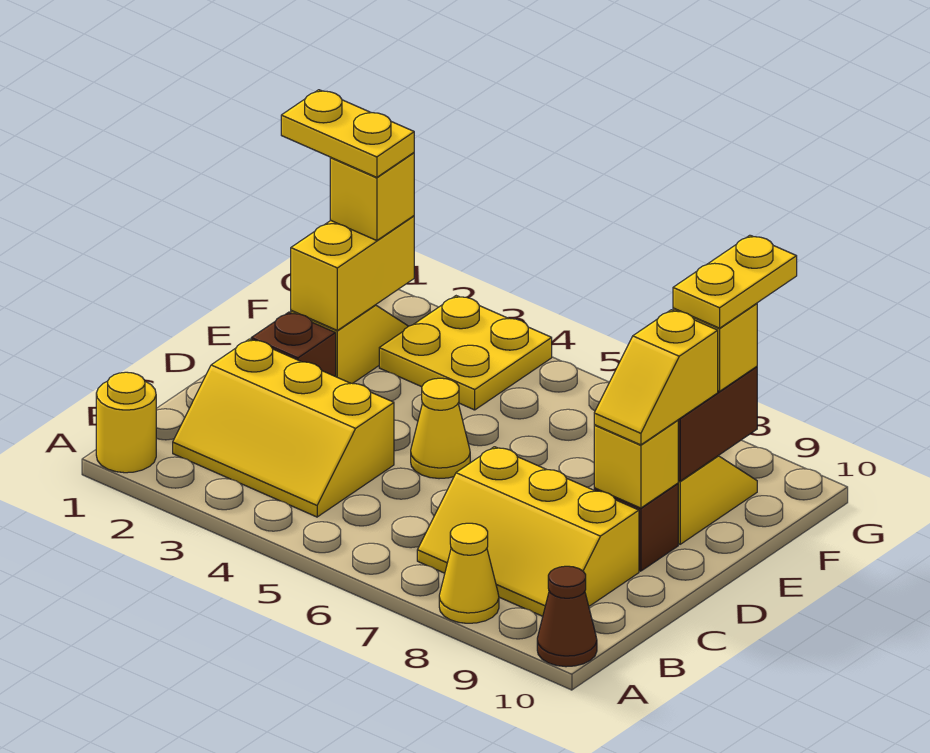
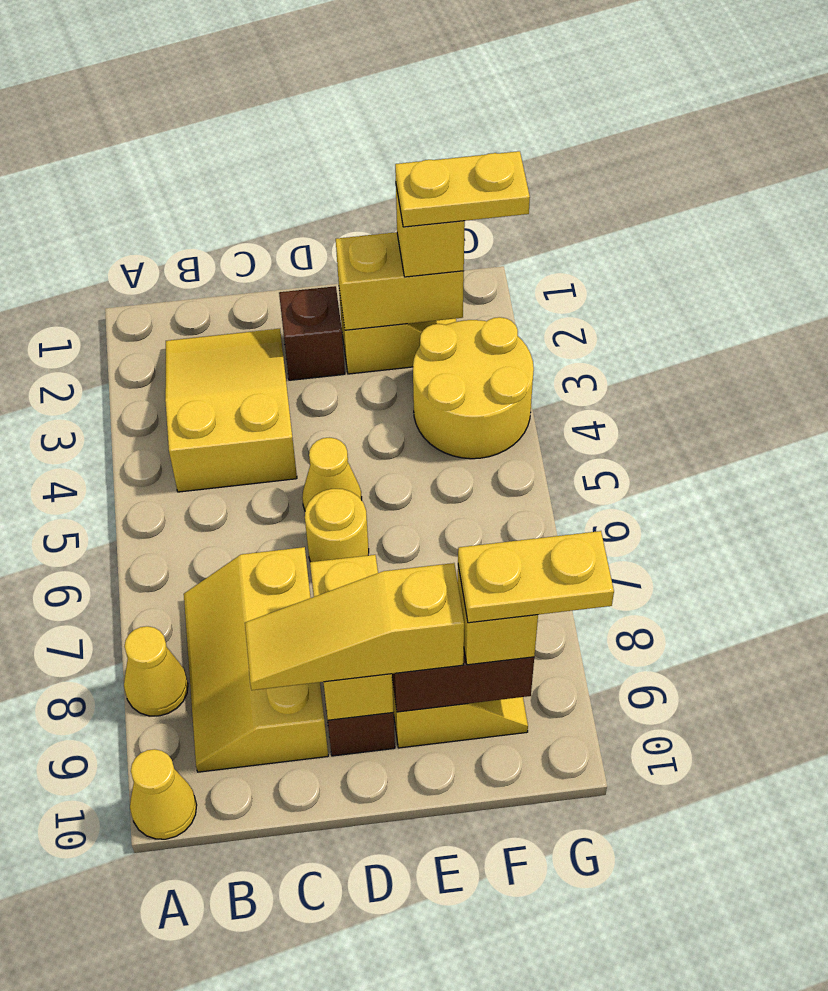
yellow round brick A1 level 1 -> yellow round brick D6 level 1
brown cone A10 level 1 -> yellow cone A10 level 1
yellow slope B2:C4 level 1 top C -> yellow slope B2:C4 level 1 top 4
yellow brick D9 level 2 -> yellow brick D8:D9 level 2
yellow slope D9:E9 level 3 top E -> yellow slope C9:E9 level 3 top E
yellow plate F1:F2 level 4 -> yellow plate F2:G2 level 4
yellow plate F3:G4 level 1 -> yellow round brick F3:G4 level 1

